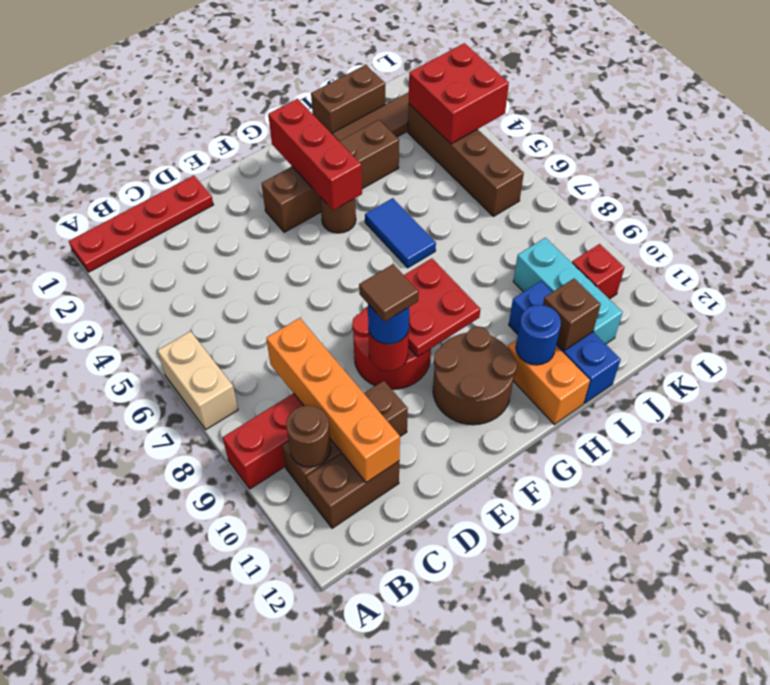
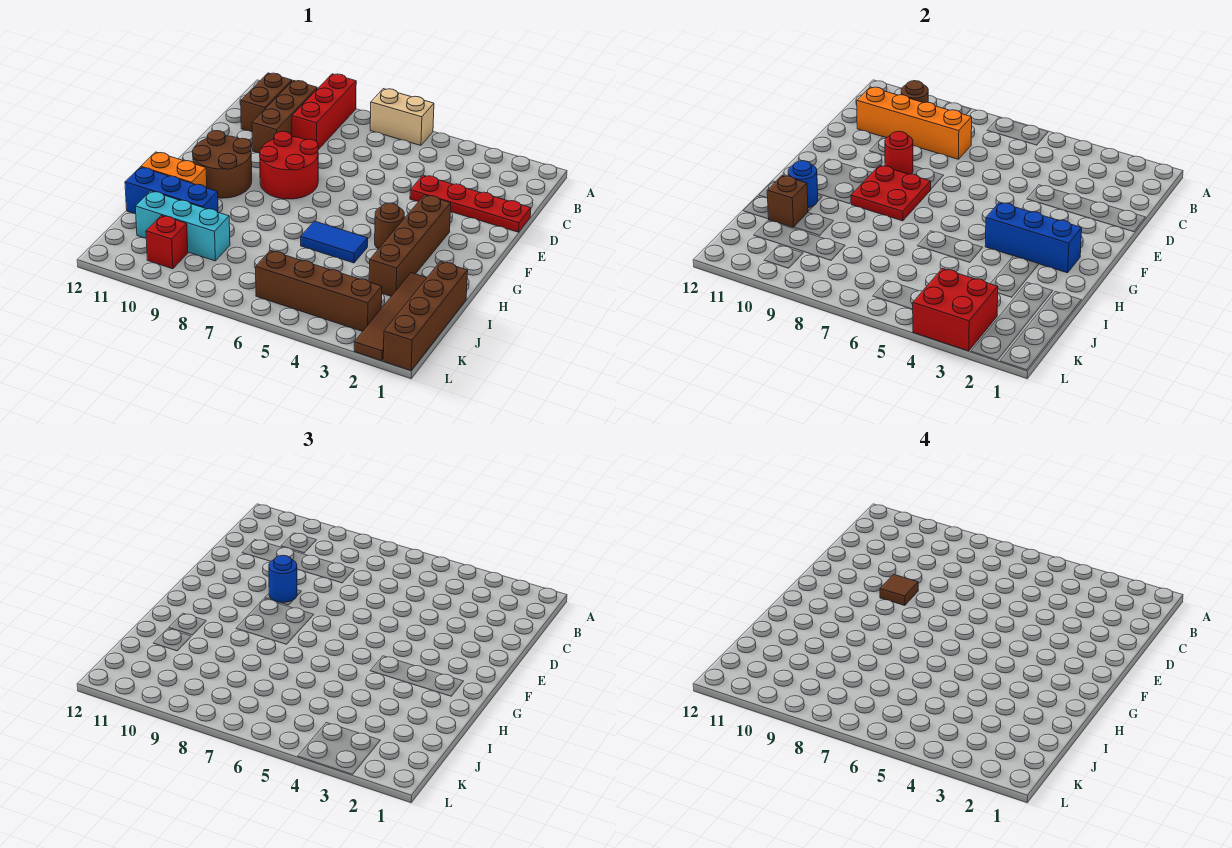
red plate A1:D1 level 1 -> red plate D1:D4 level 1
red brick G2:G4 level 2 -> blue brick G2:G4 level 2
brown brick I1:J1 level 1 -> brown brick I1:L1 level 1

